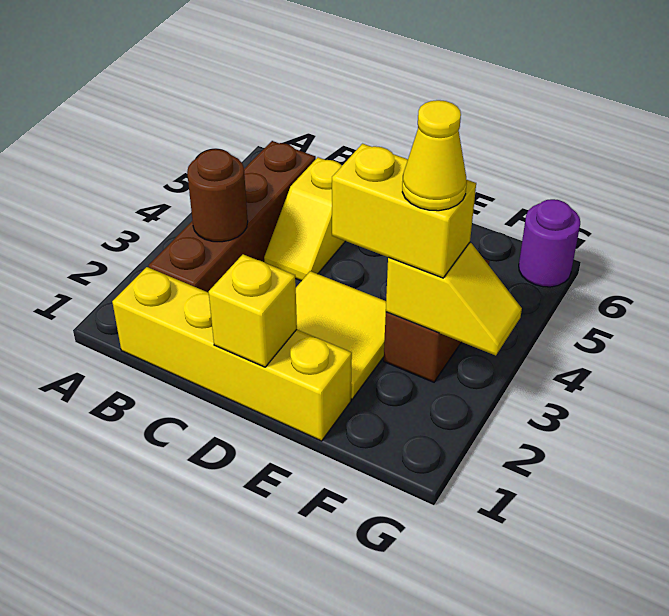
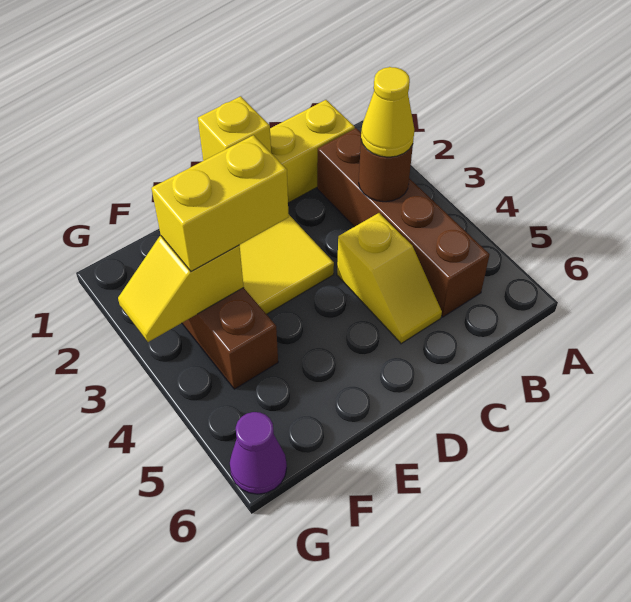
yellow slope C4:C5 level 1 top 5 -> yellow slope C4:C5 level 1 top 4
yellow cone F3 level 4 -> yellow cone B3 level 3
purple round brick G6 level 1 -> purple cone G6 level 1

